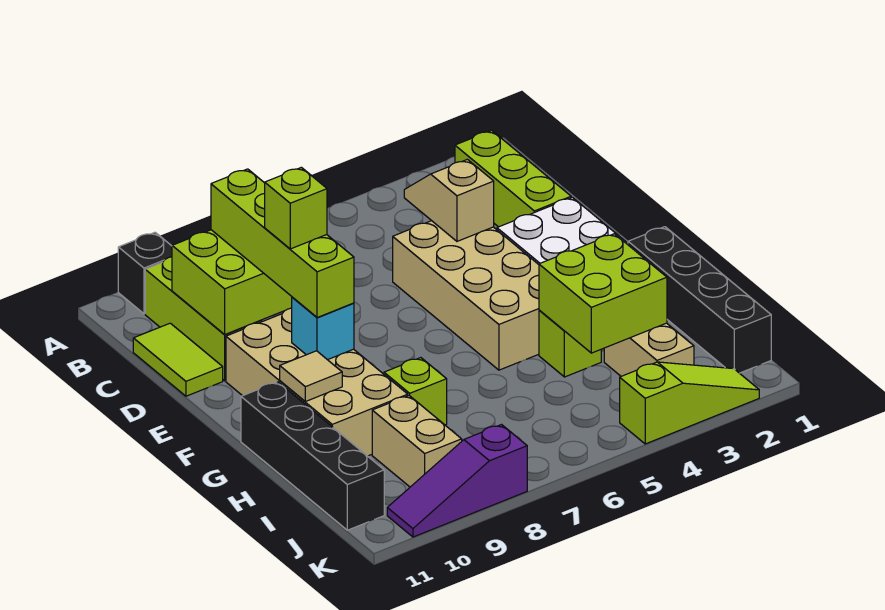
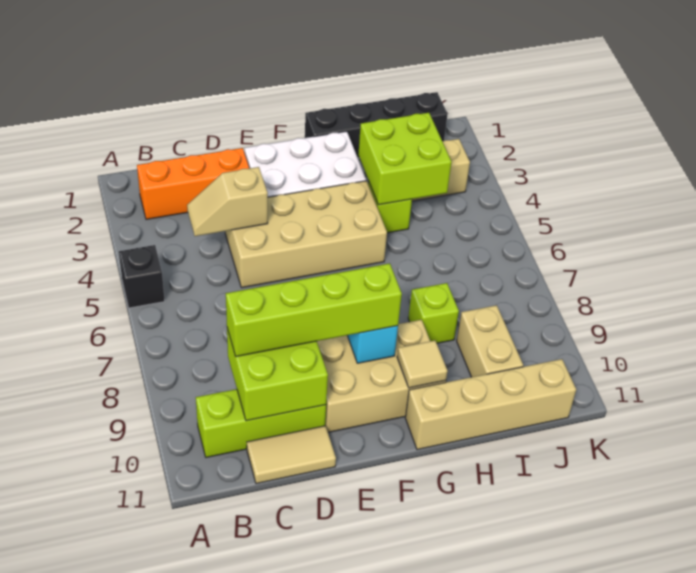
black brick A10 level 1 -> black brick A5 level 1
lime brick B2:D2 level 1 -> orange brick B2:D2 level 1
lime tile C11:D11 level 1 -> tan tile C11:D11 level 1
tan brick E9:H10 level 1 -> tan brick E9:G10 level 1
lime brick E9 level 4 -> none
black brick G11:J11 level 1 -> tan brick G11:J11 level 1
tan brick I9:J9 level 1 -> tan brick I9:I10 level 1
lime slope K2:K4 level 1 top 4 -> none
purple slope K8:K10 level 1 top 8 -> none

